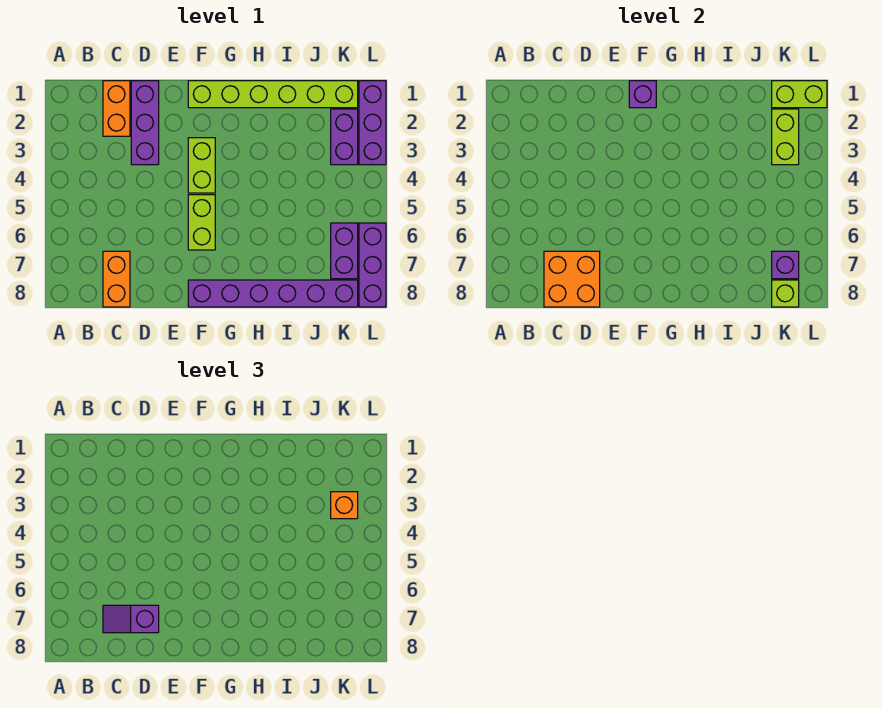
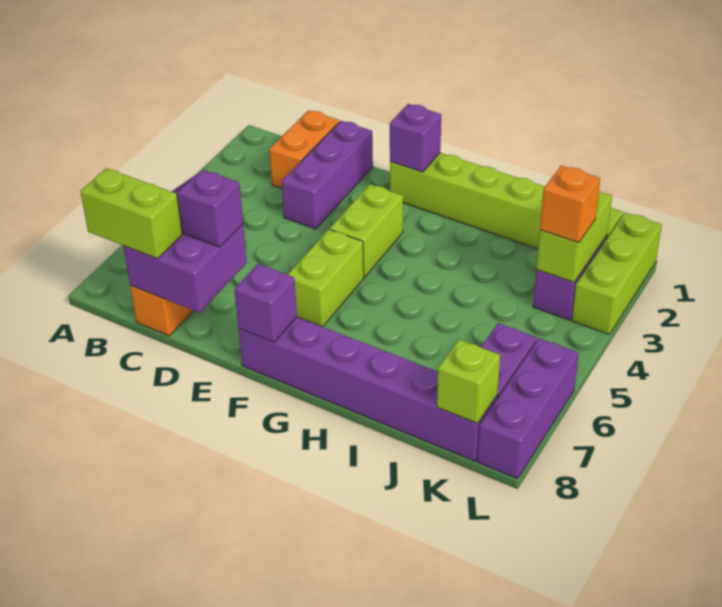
orange brick C7:D8 level 2 -> purple brick C7:D8 level 2
lime brick K1:L1 level 2 -> lime brick B8:C8 level 3
purple brick K7 level 2 -> purple brick F8 level 2
purple brick L1:L3 level 1 -> lime brick L1:L3 level 1

